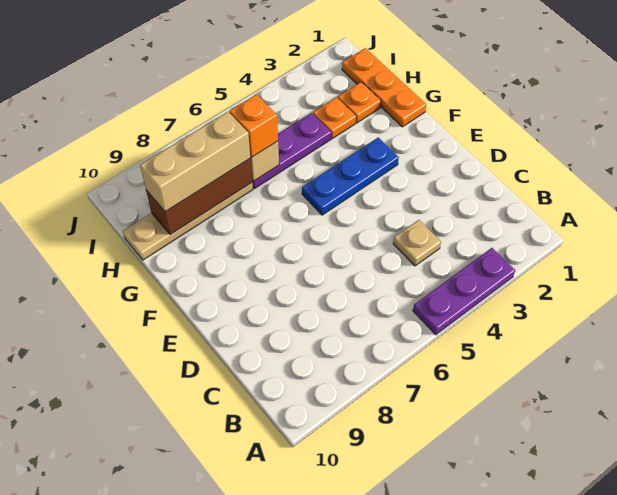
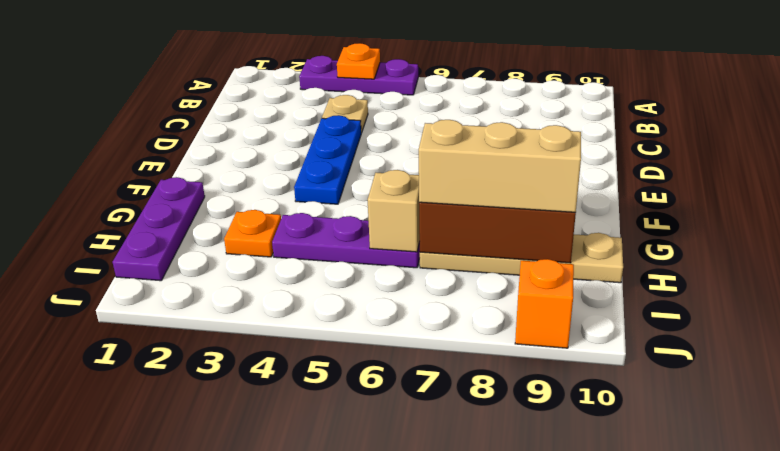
blue plate F3:F5 level 1 -> blue plate D4:F4 level 1
orange plate G1:I1 level 1 -> purple plate G1:I1 level 1
orange plate H2 level 1 -> orange plate A4 level 2
orange brick H6 level 3 -> orange brick J9 level 1

